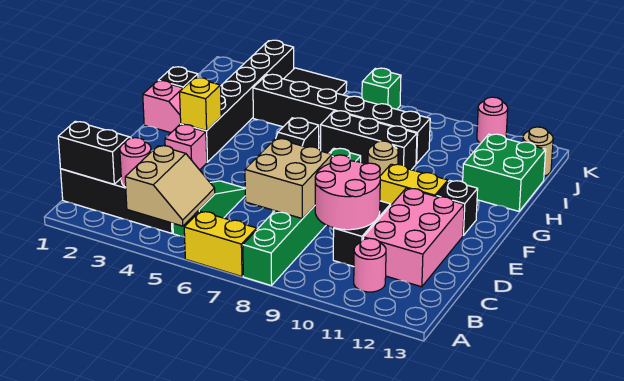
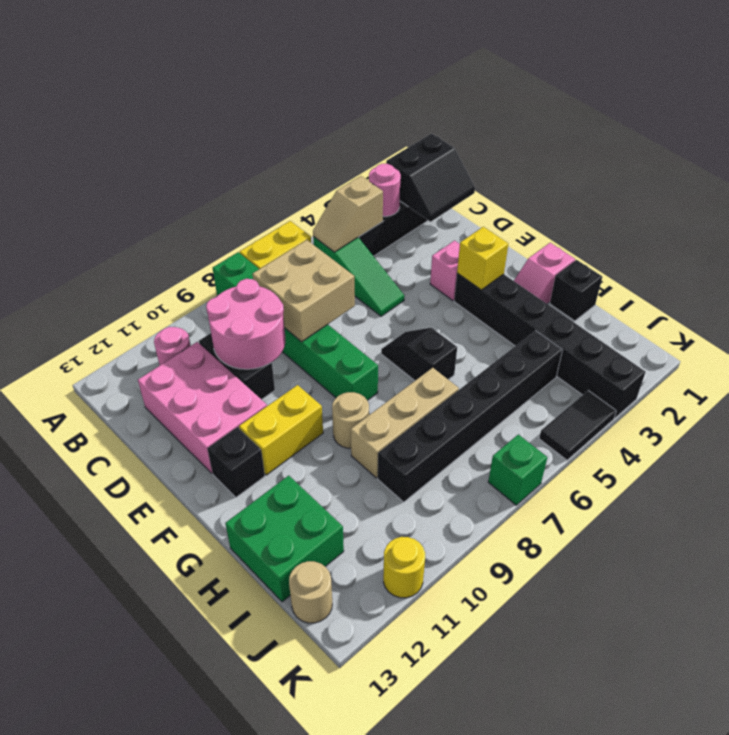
tan slope A4:B5 level 2 top 4 -> tan slope B4:B5 level 2 top 4
black brick H7:H9 level 1 -> tan brick H7:H9 level 1
pink round brick K11 level 1 -> yellow round brick K11 level 1

